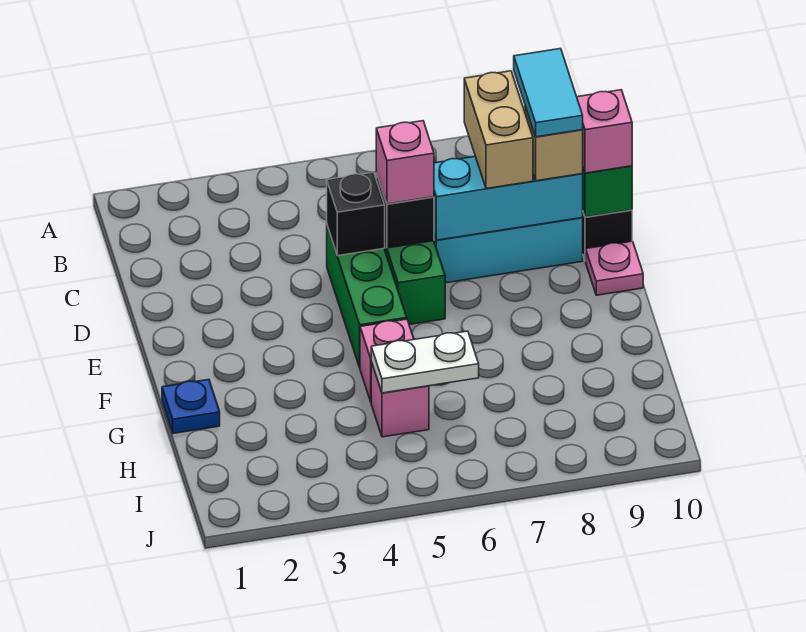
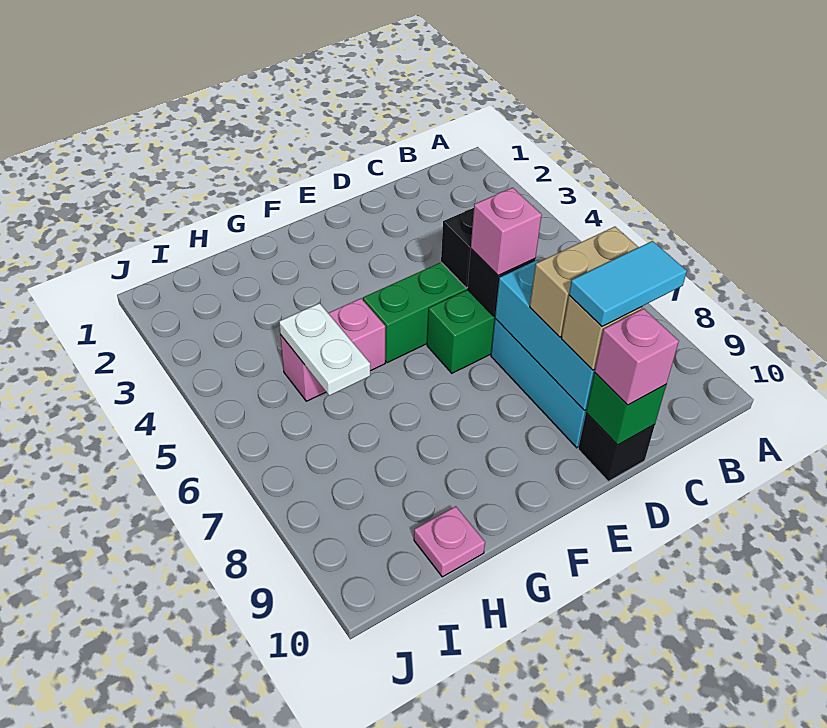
pink plate E10 level 1 -> pink plate H10 level 1
blue plate G1 level 1 -> none

